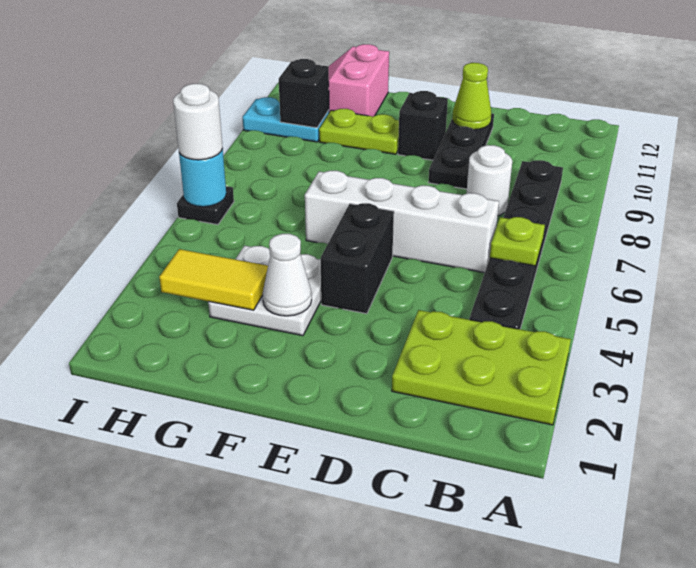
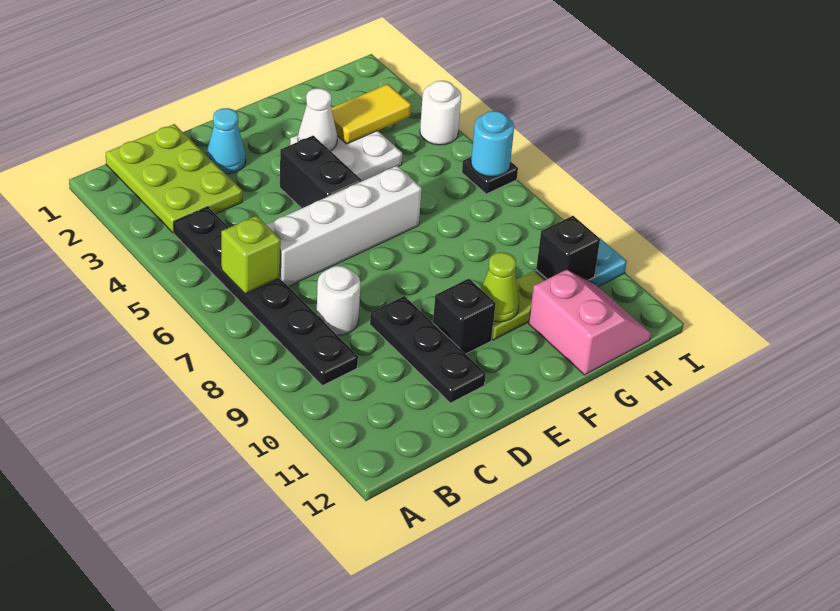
lime plate A2:C3 level 1 -> lime plate B1:C3 level 1
lime plate B6 level 2 -> lime brick B6 level 2
none -> cyan cone D2 level 1
lime cone D11 level 2 -> lime cone F10 level 2
white round brick I6 level 3 -> white round brick I4 level 1

